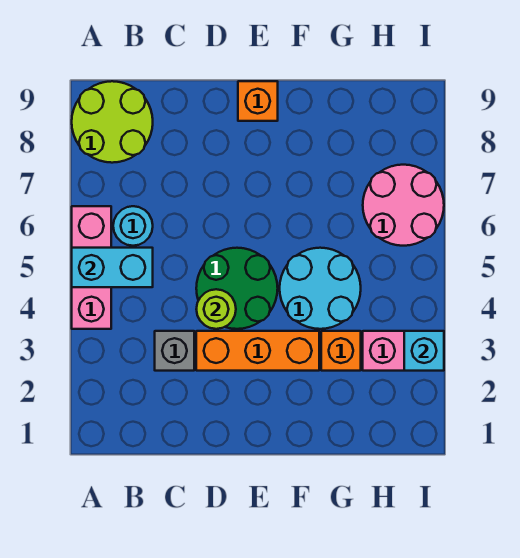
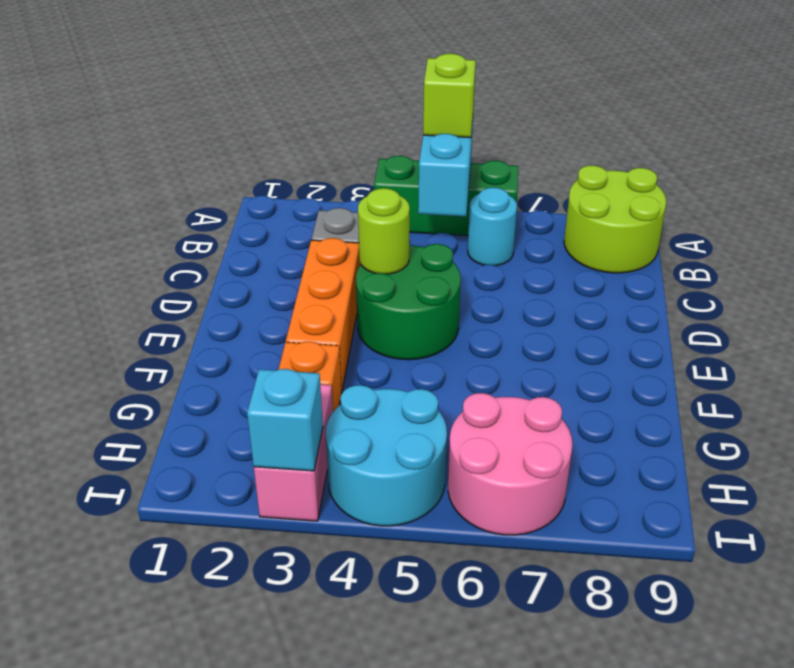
pink brick A4:A6 level 1 -> green brick A4:A6 level 1
none -> lime brick A5 level 3
orange brick E9 level 1 -> none
cyan round brick F4:G5 level 1 -> cyan round brick H4:I5 level 1

